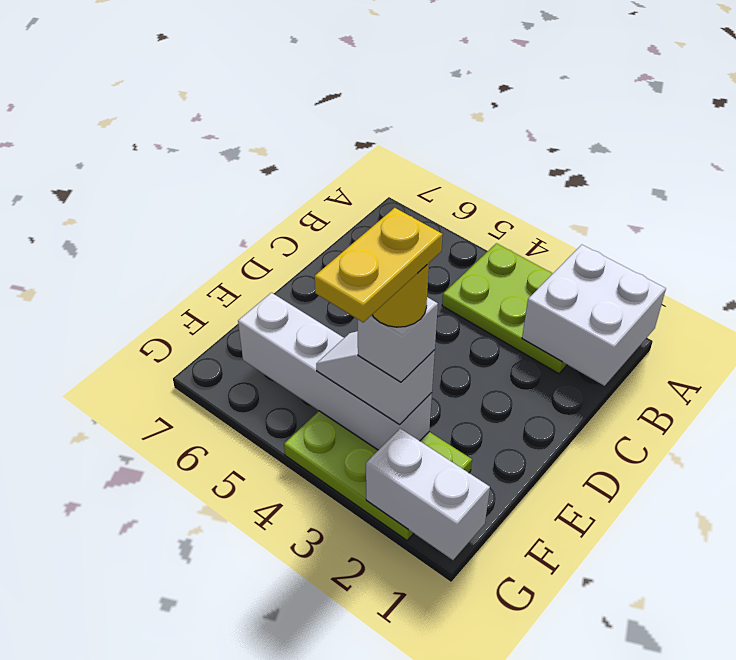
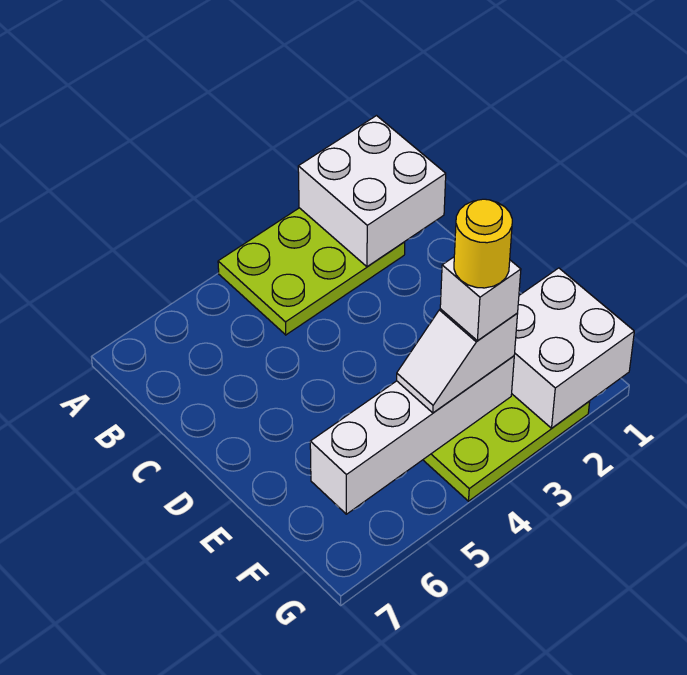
yellow plate F3:G3 level 6 -> none
white brick G1:G2 level 2 -> white brick F1:G2 level 2

